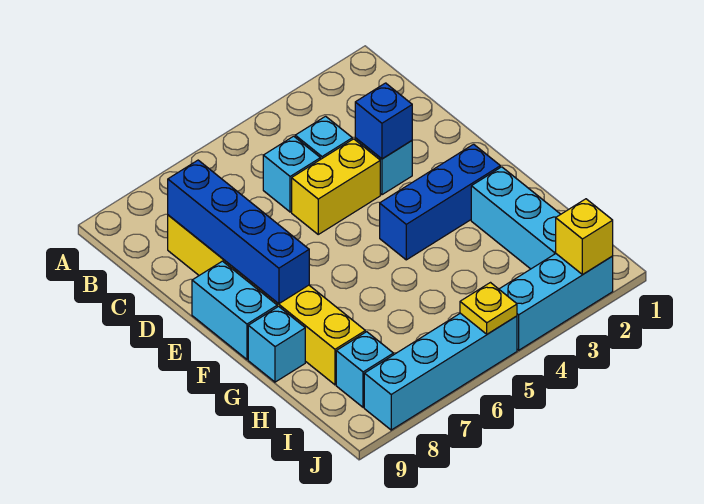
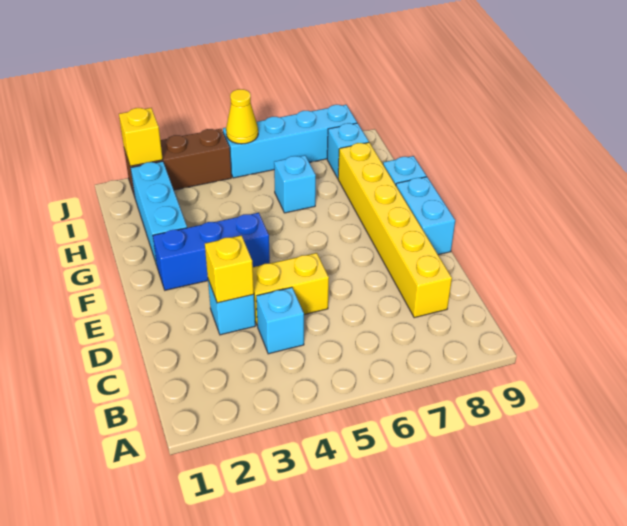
cyan brick C5 level 1 -> cyan brick H6 level 1
blue brick C8:F8 level 2 -> none
blue brick D3 level 2 -> yellow brick D3 level 2
cyan brick J2:J4 level 1 -> brown brick J2:J4 level 1
yellow plate J5 level 2 -> yellow cone J5 level 2

